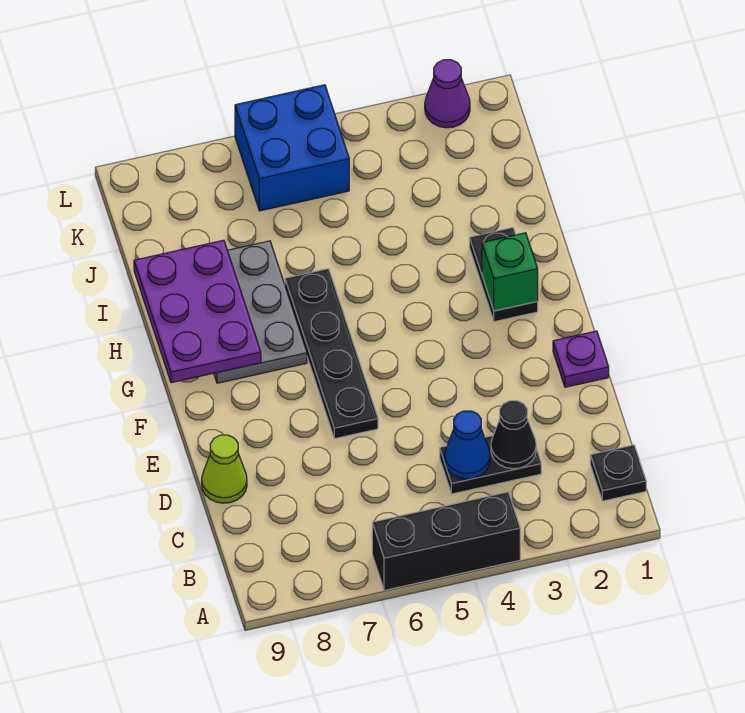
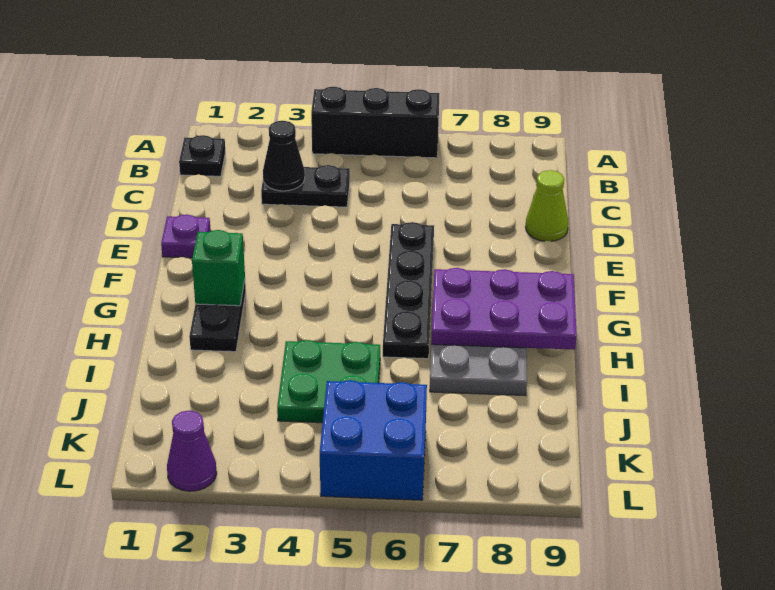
blue cone C4 level 2 -> none
purple plate G8:I9 level 2 -> purple plate G7:H9 level 2
none -> green plate I4:J5 level 1

